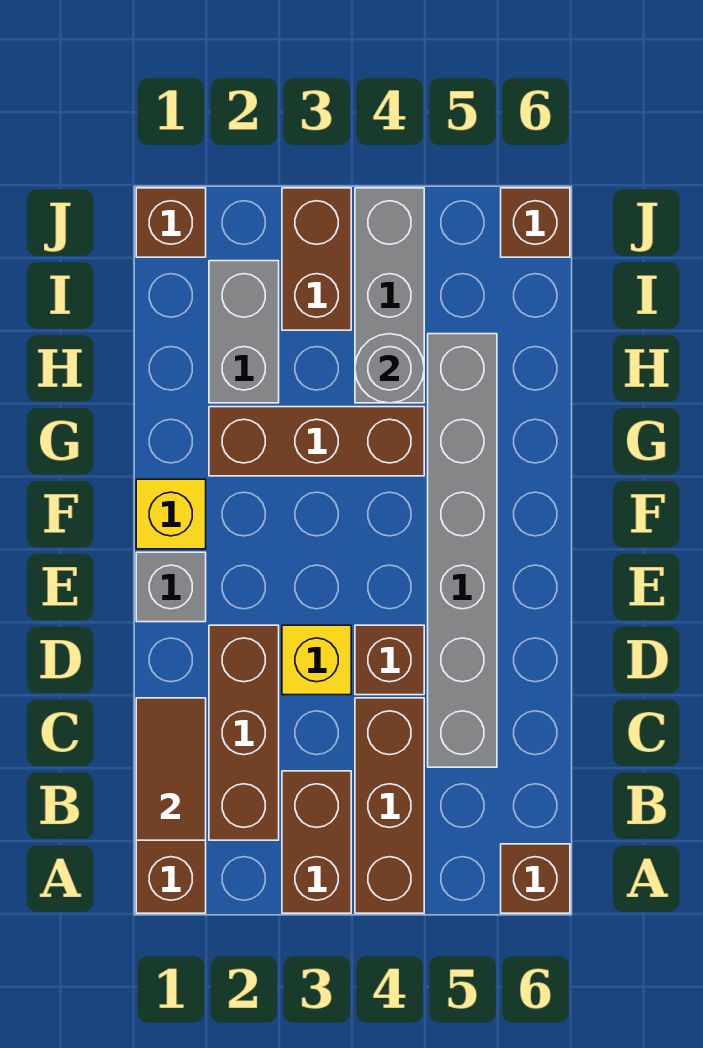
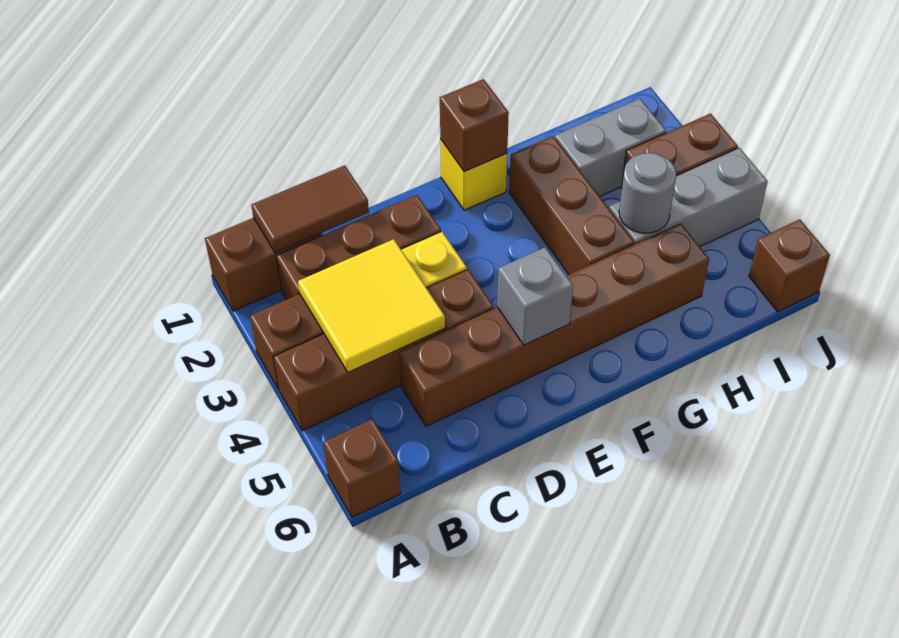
none -> yellow tile B3:C4 level 2
grey brick C5:H5 level 1 -> brown brick C5:H5 level 1
grey brick E1 level 1 -> grey brick E5 level 2
brown brick J1 level 1 -> brown brick F1 level 2

